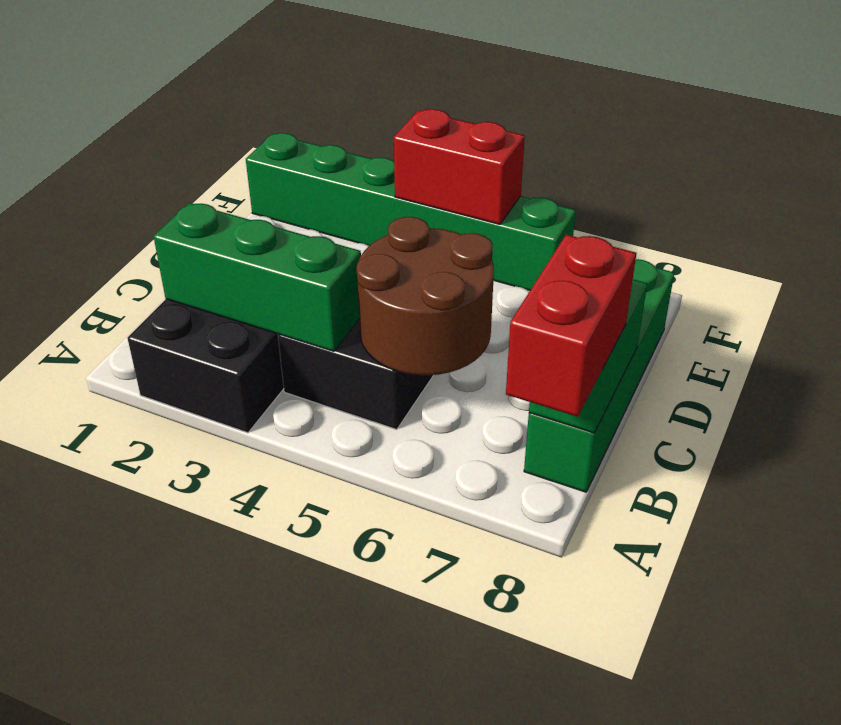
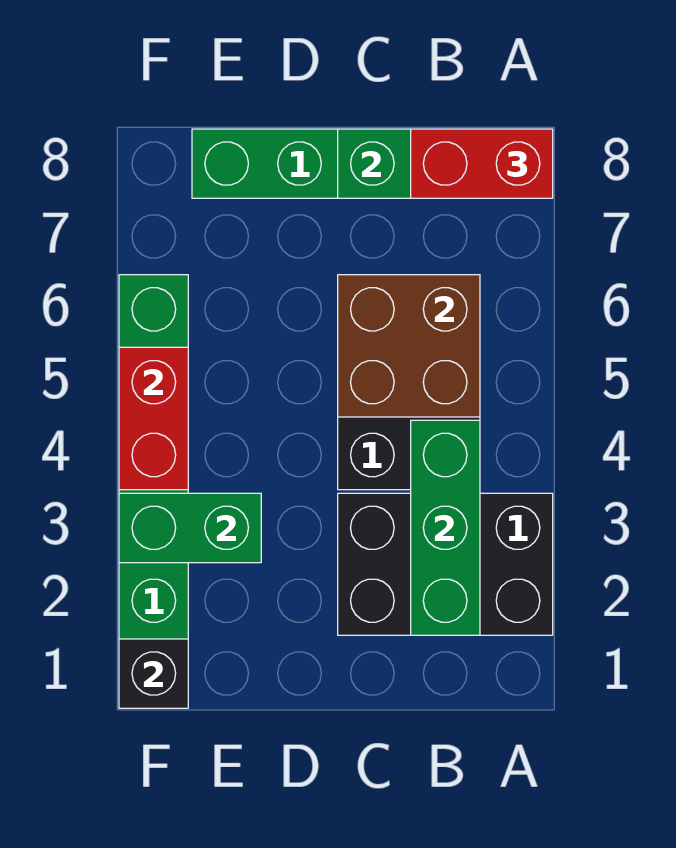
brown round brick B5:C6 level 2 -> brown brick B5:C6 level 2
none -> green brick E3:F3 level 2
none -> black brick F1 level 2

